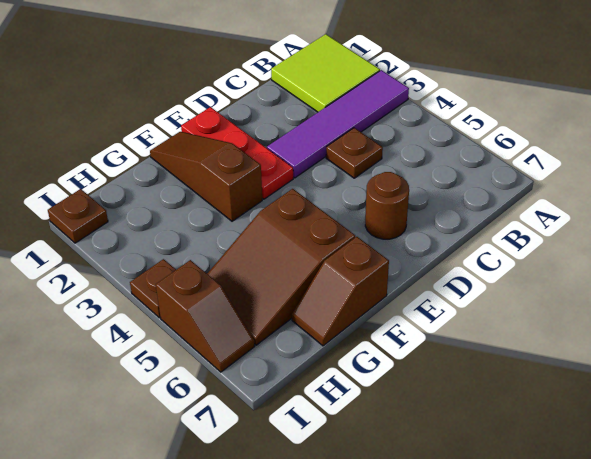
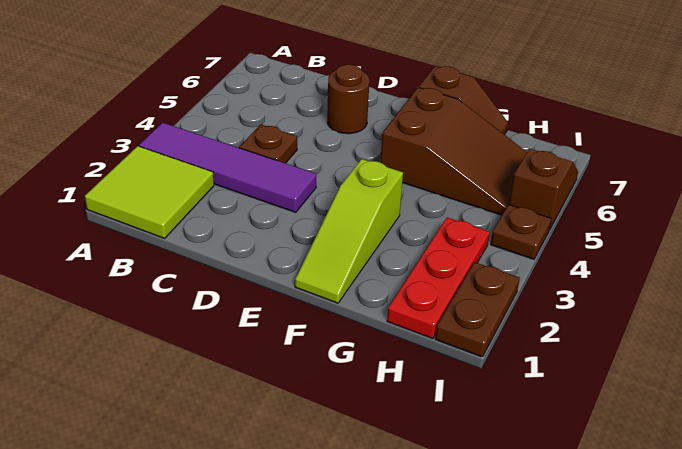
red plate E1:E3 level 1 -> red plate H1:H3 level 1
brown slope F1:F3 level 1 top 3 -> lime slope F1:F3 level 1 top 3
brown plate I1 level 1 -> brown plate I1:I2 level 1

